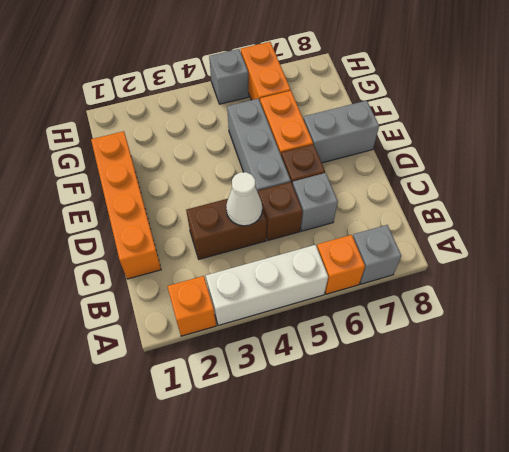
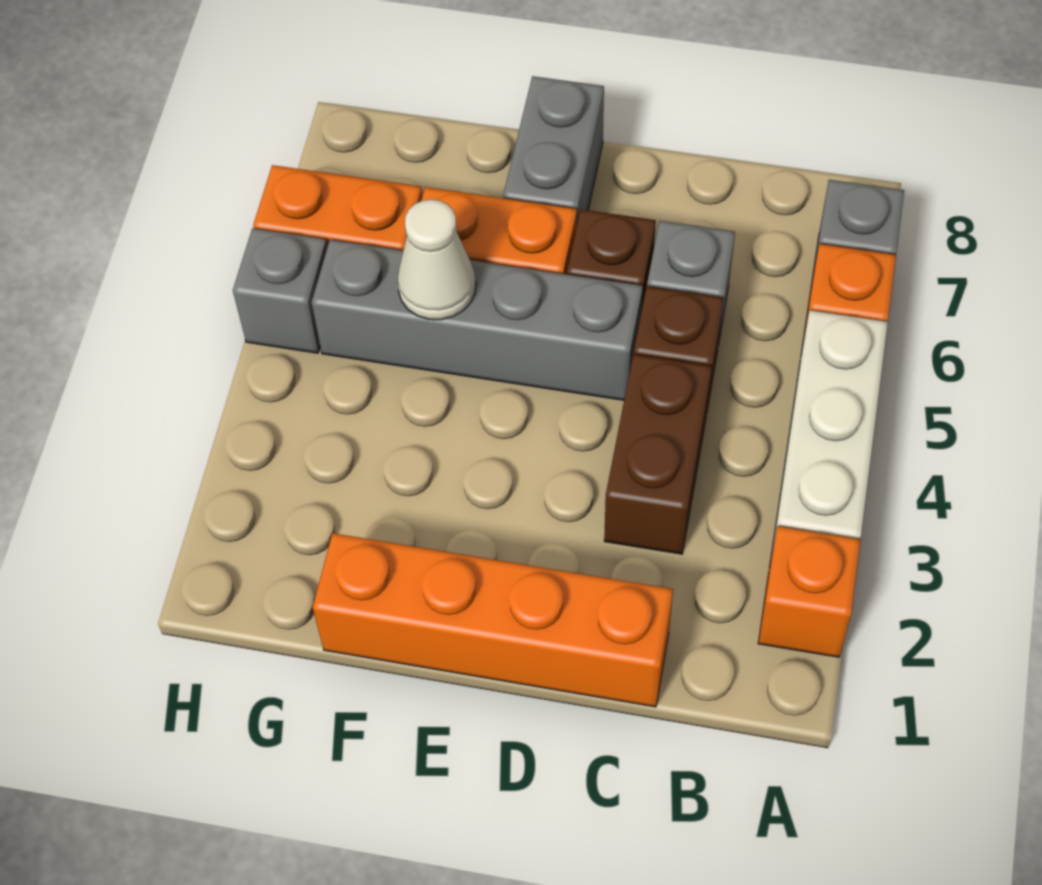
white cone C4 level 2 -> white cone F5 level 2
grey brick D5:F5 level 1 -> grey brick D5:G5 level 1

